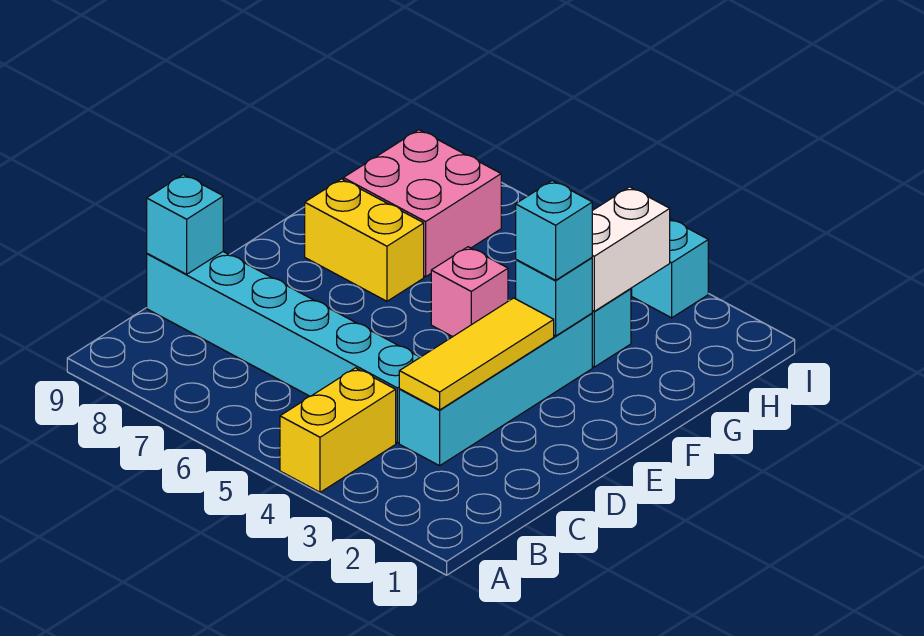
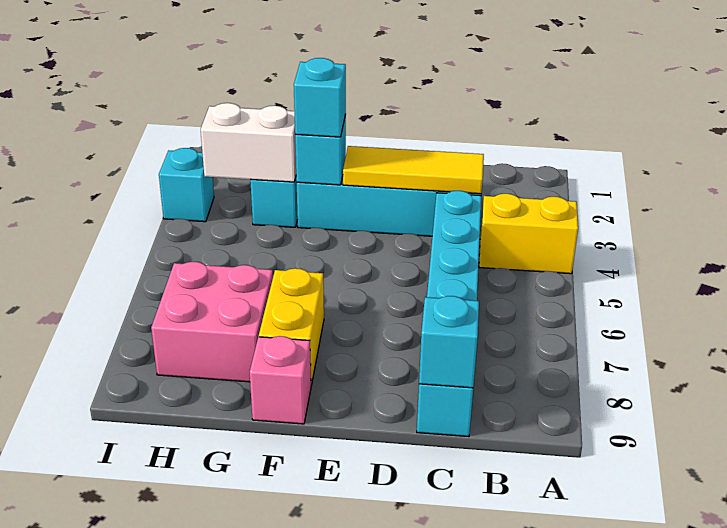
pink brick F5 level 1 -> pink brick F9 level 1

